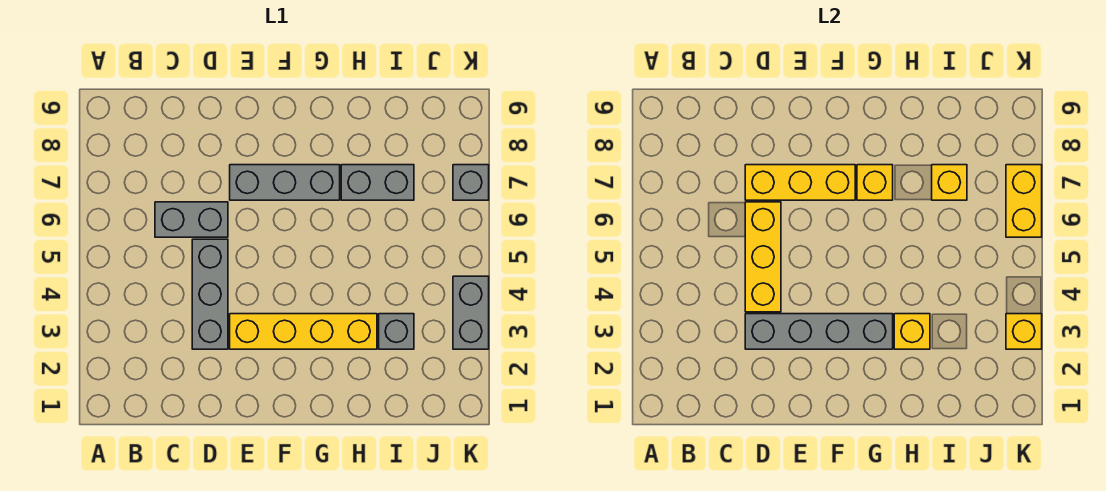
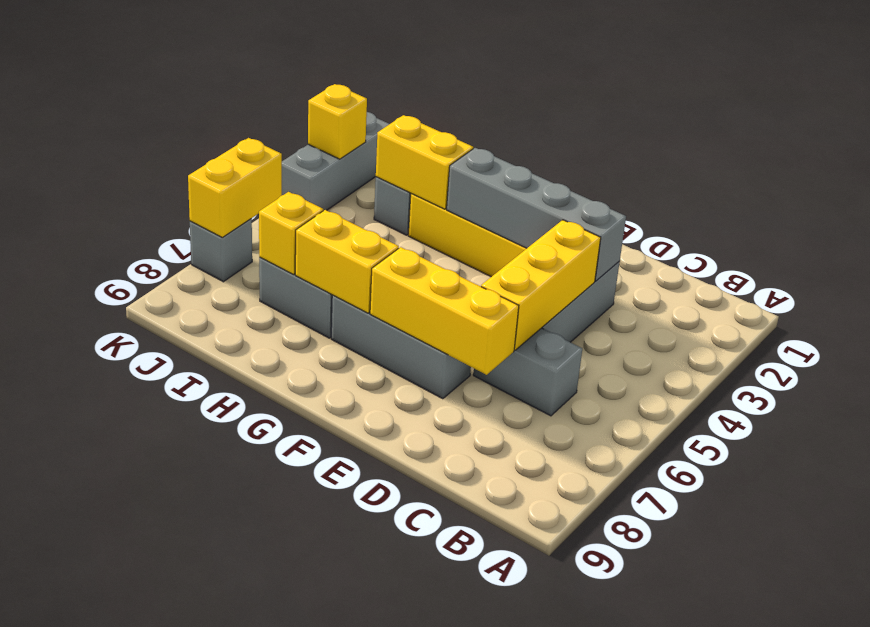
yellow brick G7 level 2 -> yellow brick G7:H7 level 2
yellow brick H3 level 2 -> yellow brick H3:I3 level 2
grey brick K3:K4 level 1 -> grey brick K2:K4 level 1

